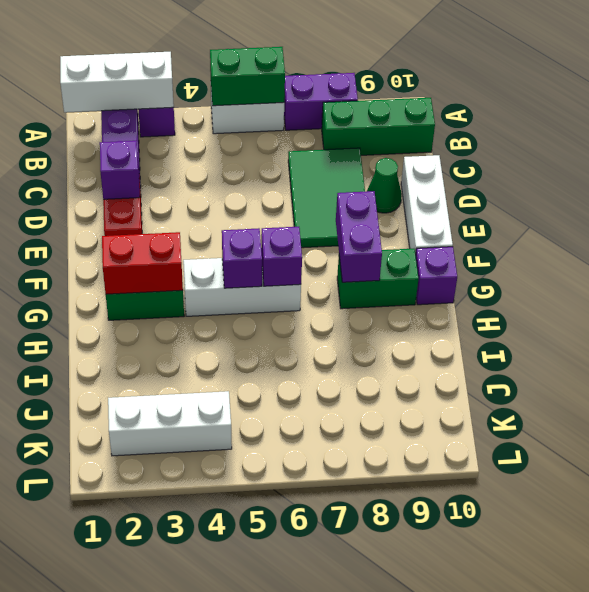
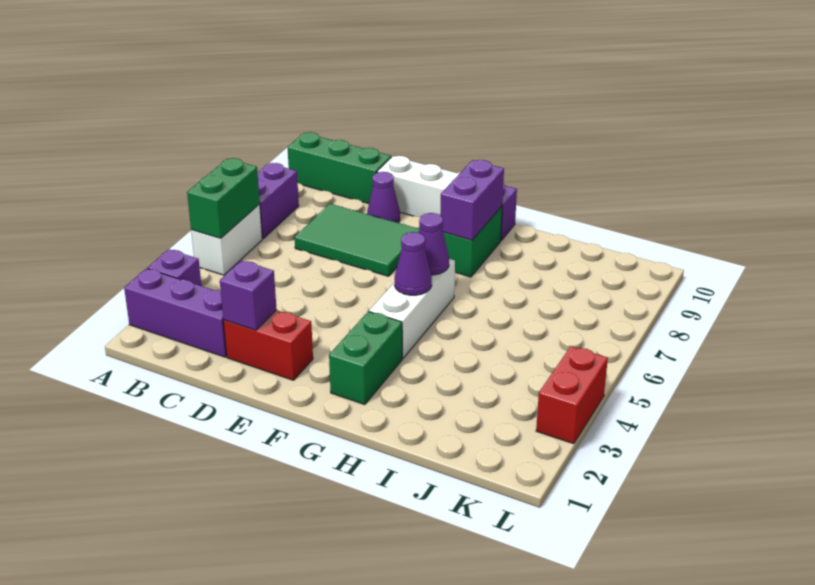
white brick A1:A3 level 2 -> none
green brick B8:B10 level 1 -> green brick A10:C10 level 1
green cone D9 level 1 -> purple cone D9 level 1
purple brick F8:G8 level 2 -> purple brick G8:G9 level 2
red brick G2:G3 level 2 -> red brick L3:L4 level 1
purple brick G5 level 2 -> purple cone G5 level 2
purple brick G6 level 2 -> purple cone G6 level 2
white brick K2:K4 level 1 -> none

